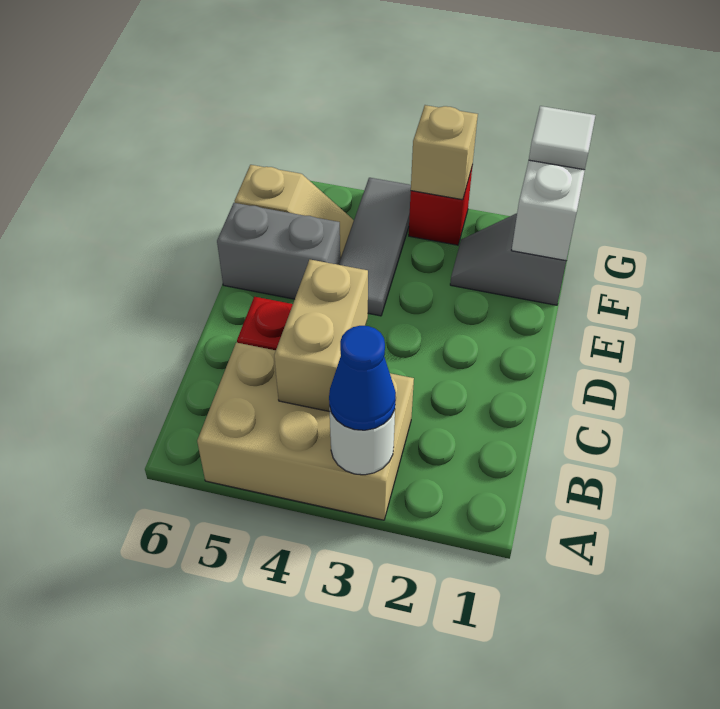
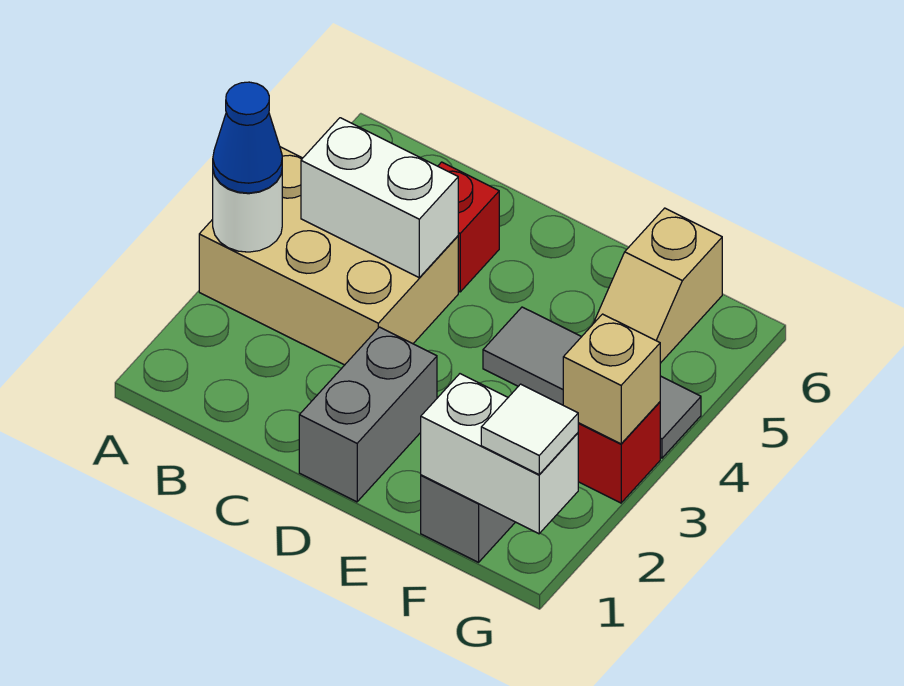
tan brick A3:B5 level 1 -> tan brick A3:C4 level 1
tan brick B4:C4 level 2 -> white brick B4:C4 level 2
grey brick E5:E6 level 1 -> grey brick D1:D2 level 1

